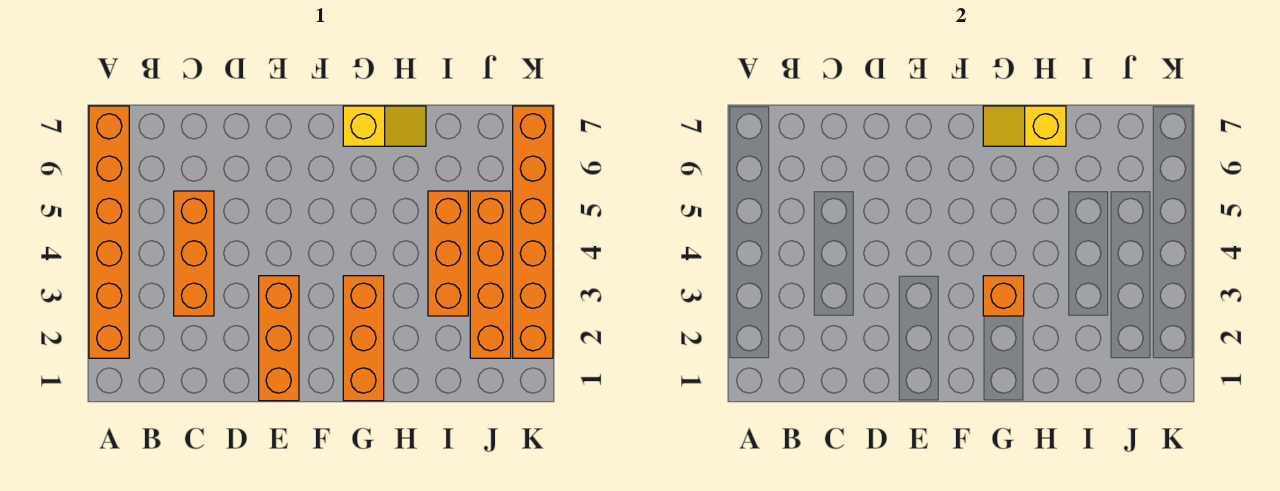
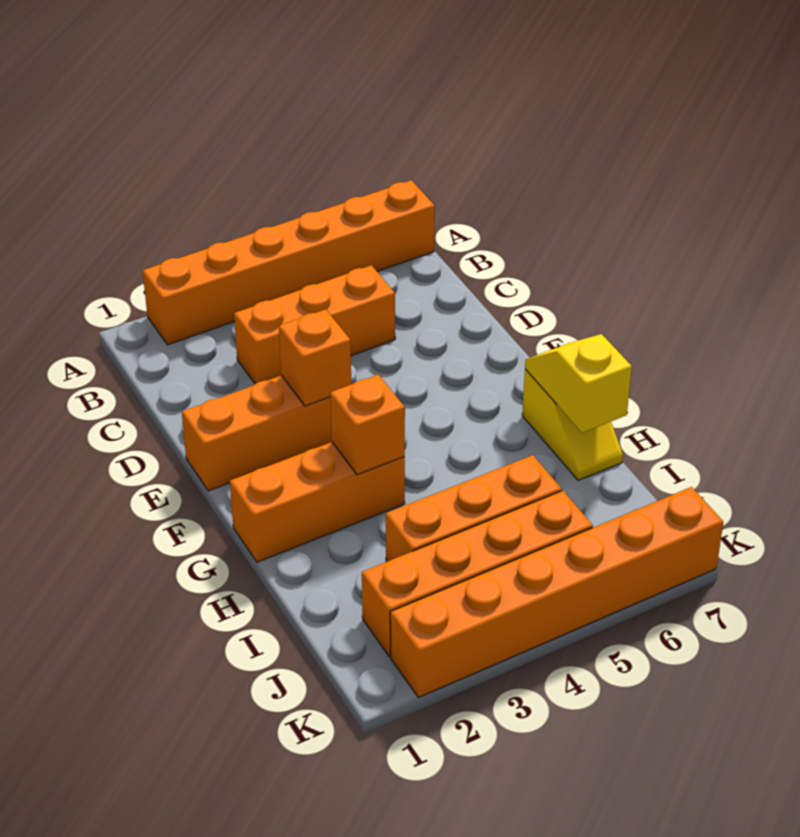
none -> orange brick E3 level 2

